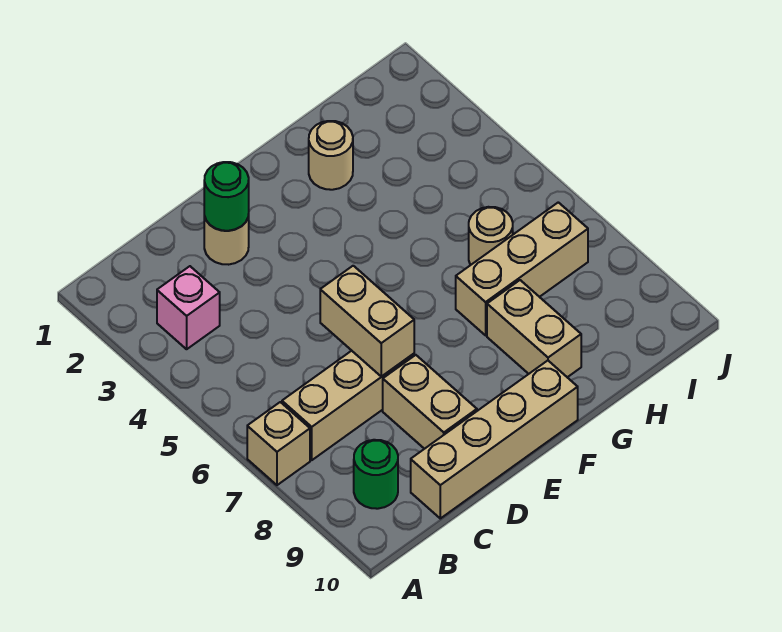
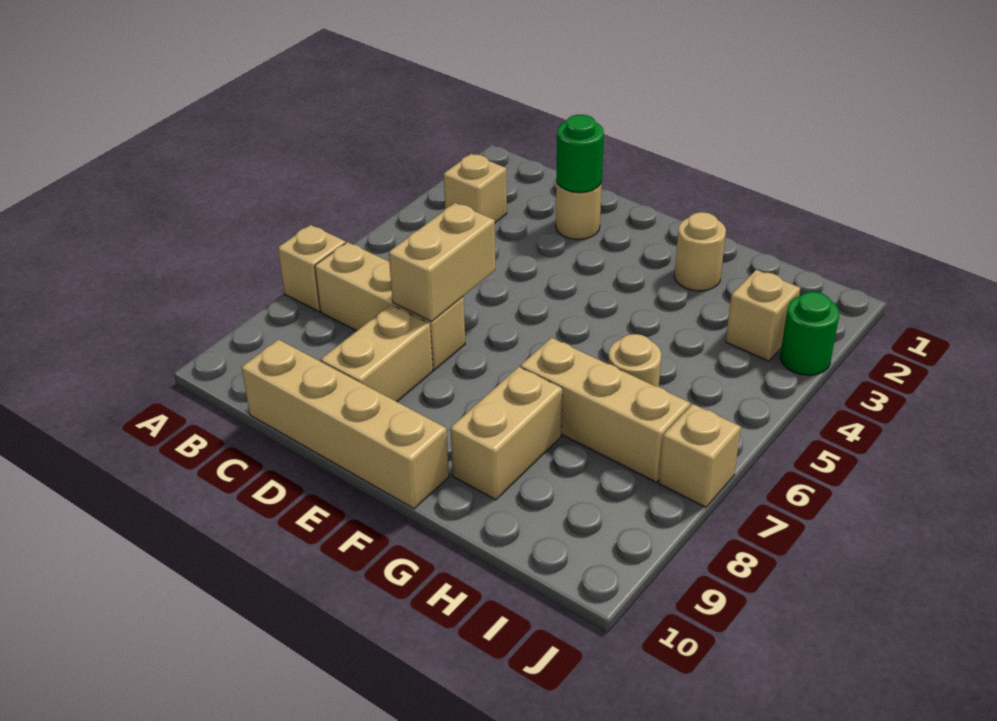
pink brick B3 level 1 -> tan brick B3 level 1
green round brick B9 level 1 -> green round brick J3 level 1
none -> tan brick I3 level 1
none -> tan brick J7 level 1

